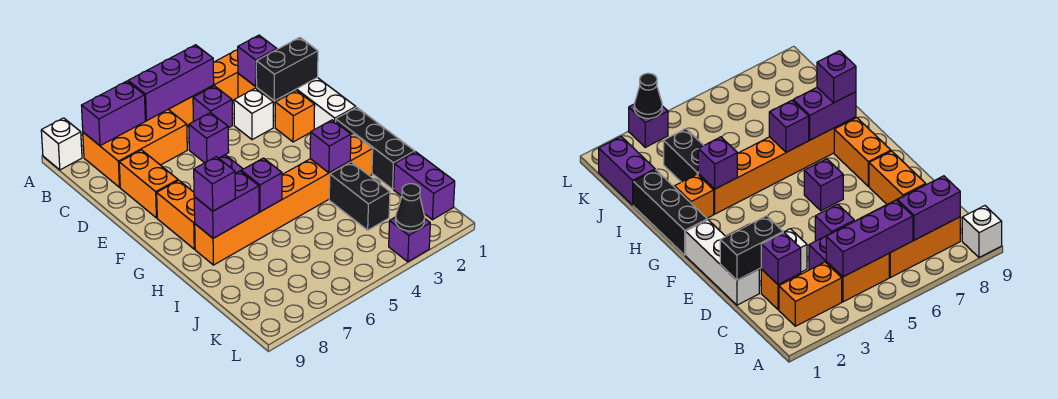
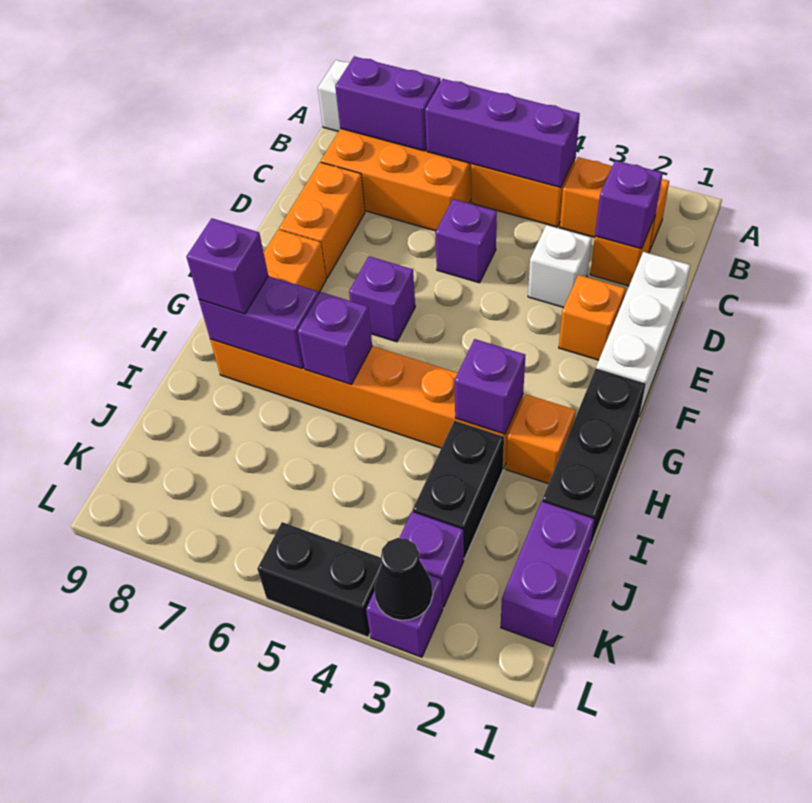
purple brick C4 level 1 -> purple brick K3 level 1
black brick D1:D2 level 2 -> black brick L4:L5 level 1

